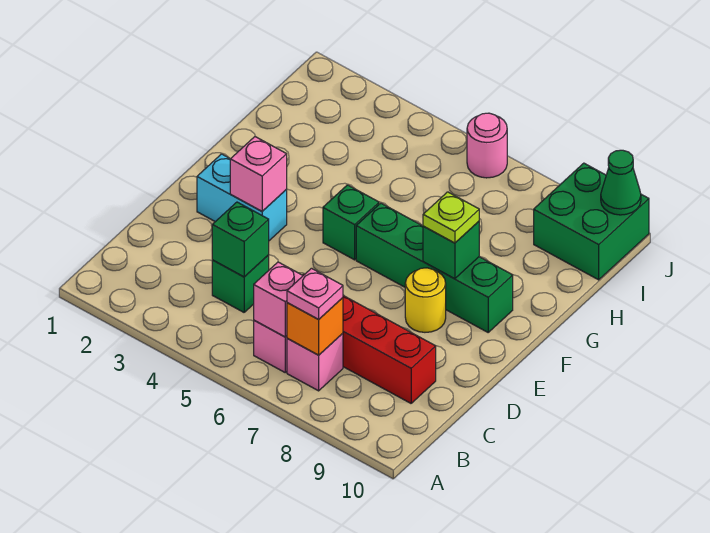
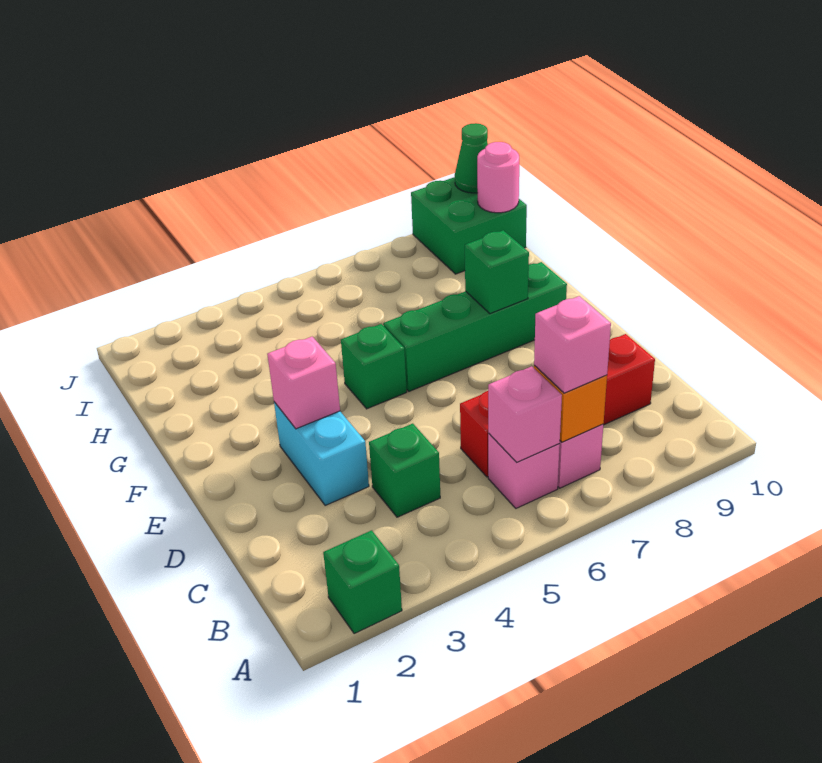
pink plate B7 level 3 -> pink brick B7 level 3
green brick C4 level 2 -> green brick A2 level 1
cyan brick E2:E3 level 1 -> cyan brick D3:E3 level 1
yellow round brick E8 level 1 -> none
lime plate F8 level 3 -> none
pink round brick J6 level 1 -> pink round brick I10 level 2

